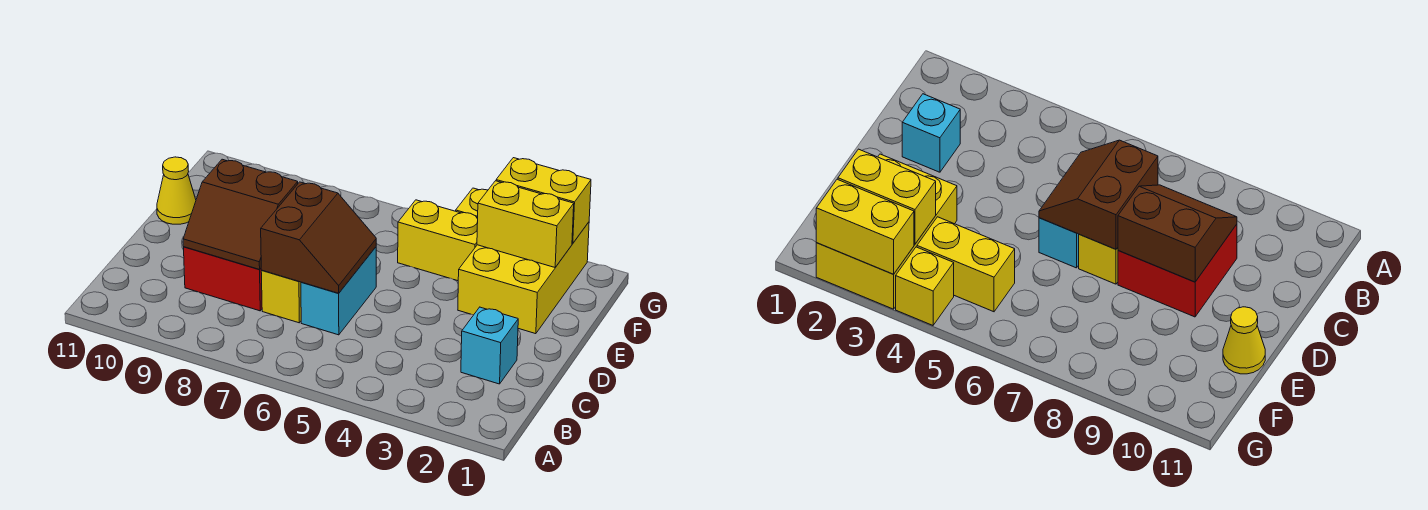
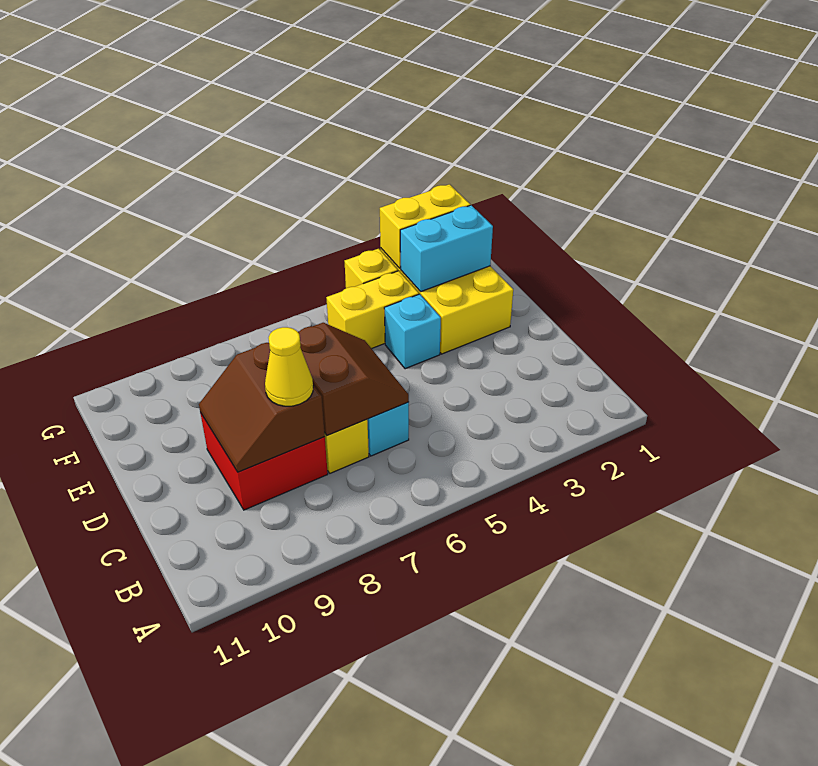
cyan brick C2 level 1 -> cyan brick E4 level 1
brown slope C8:D9 level 2 top D -> brown slope C8:D9 level 2 top 8
yellow cone E11 level 1 -> yellow cone C8 level 3
yellow brick F2:F3 level 2 -> cyan brick F2:F3 level 2

